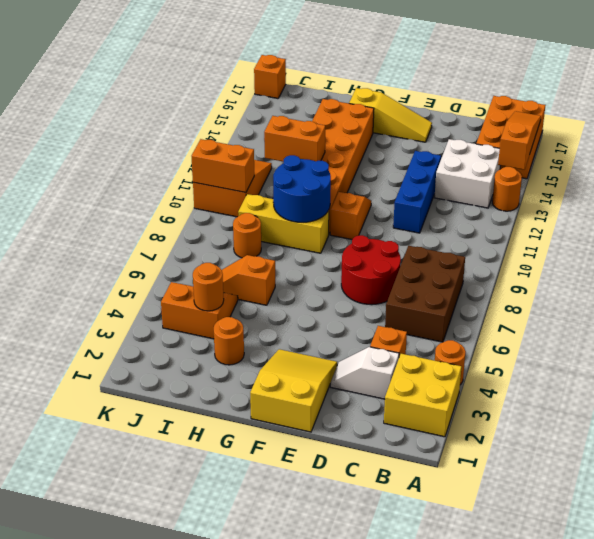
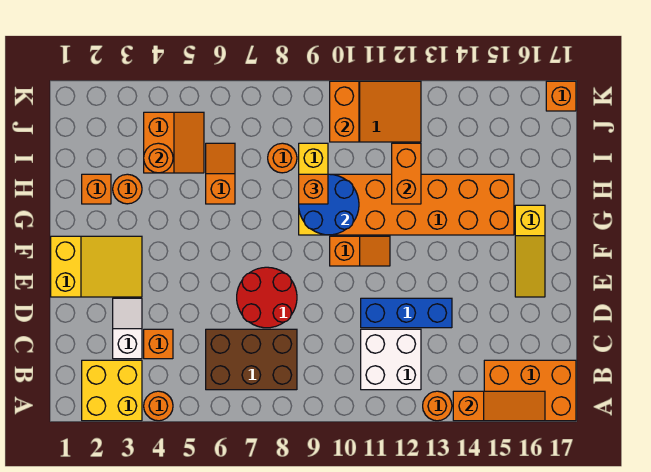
white brick B13:C14 level 1 -> white brick B11:C12 level 1
none -> orange brick H2 level 1
none -> orange brick H9 level 3

